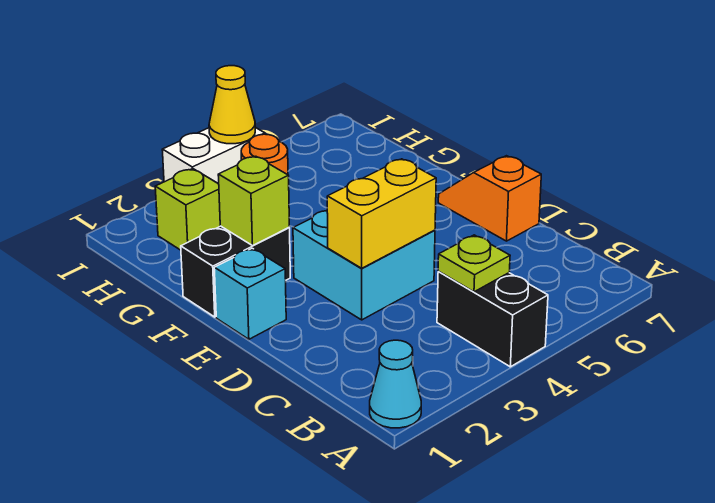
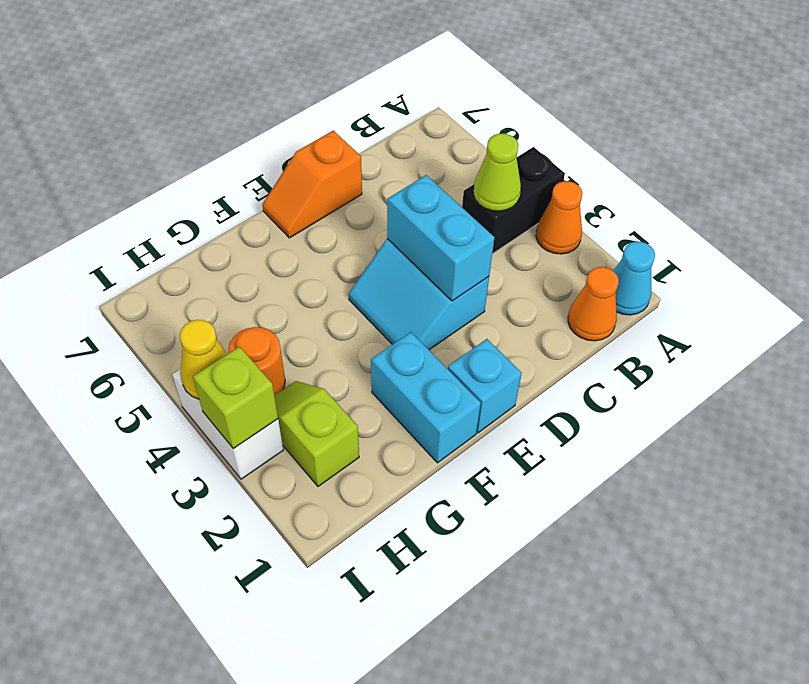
none -> orange cone A3 level 1
none -> orange cone B1 level 1
lime plate B4 level 2 -> lime cone B4 level 2
cyan brick D3:E4 level 1 -> cyan slope D3:E4 level 1 top D
yellow brick D3:D4 level 2 -> cyan brick D3:D4 level 2
black brick F1:F2 level 1 -> cyan brick F1:F2 level 1
lime brick F2 level 2 -> lime brick I3 level 2

